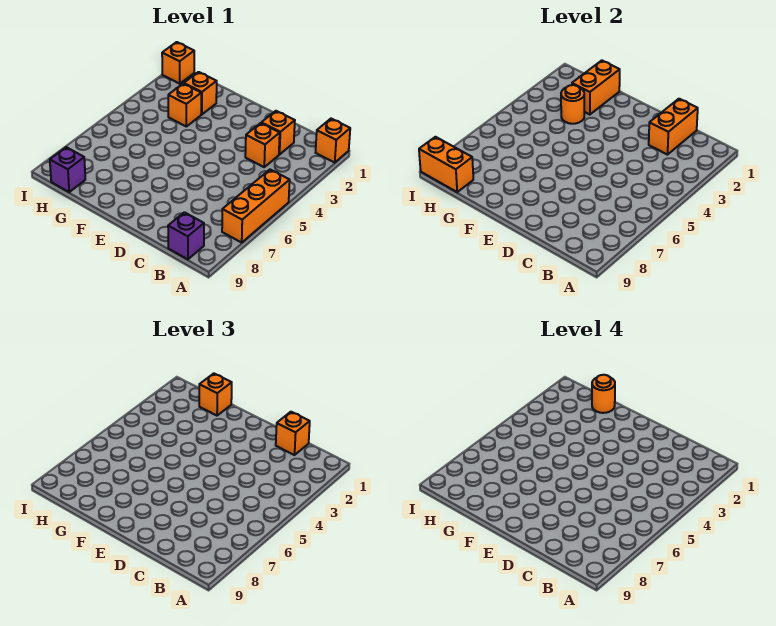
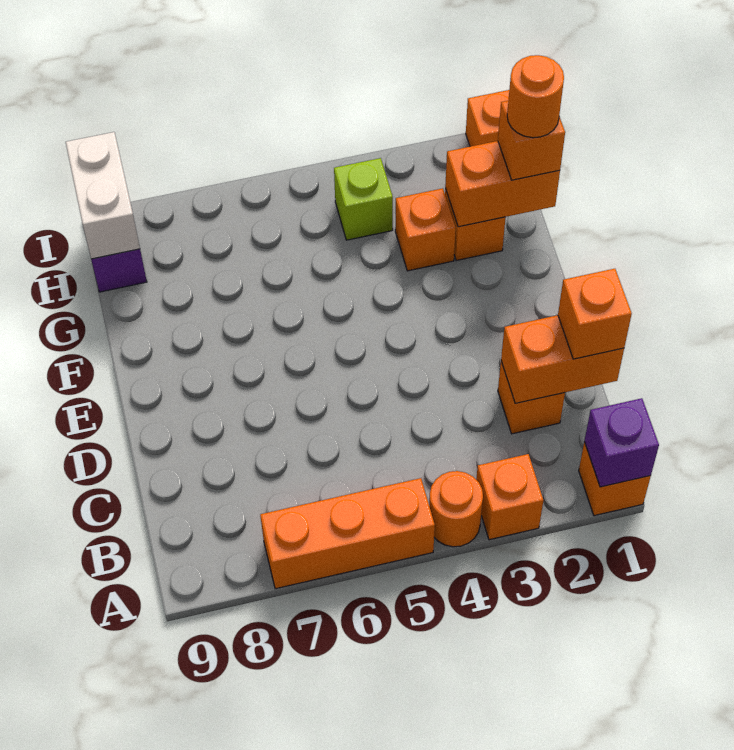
purple brick B9 level 1 -> purple brick A1 level 2
orange brick C3 level 1 -> orange brick A3 level 1
orange round brick G3 level 2 -> orange round brick A4 level 1
none -> lime brick H4 level 1
orange brick H9:I9 level 2 -> white brick H9:I9 level 2

